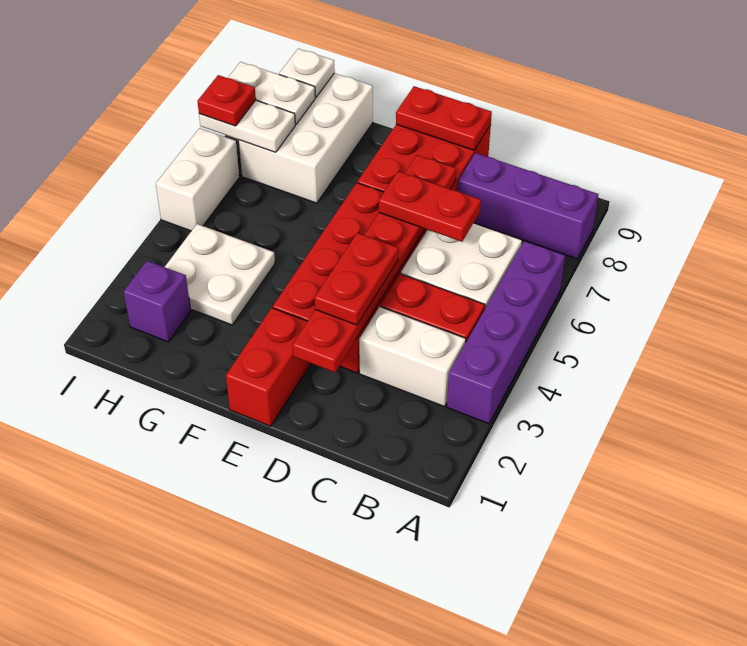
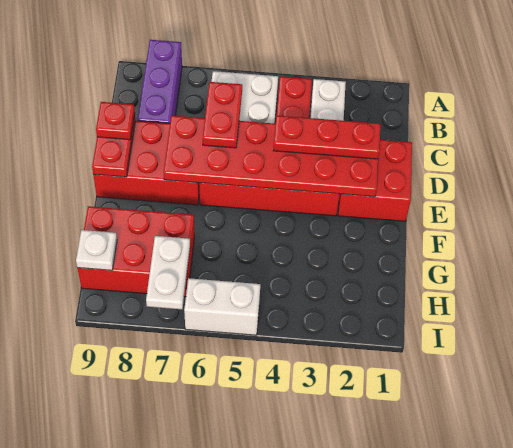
purple brick A3:A6 level 1 -> none
red plate D2:D7 level 2 -> red plate D2:E7 level 2
red plate D3:D4 level 3 -> red plate D2:D4 level 3
red brick E1:E2 level 1 -> red brick D1:E2 level 1
white plate G3:H4 level 1 -> none
white brick G7:H9 level 1 -> red brick G7:H9 level 1
purple brick H2 level 1 -> none
white plate H8:I8 level 2 -> none
red plate I7 level 3 -> red plate D9 level 3

